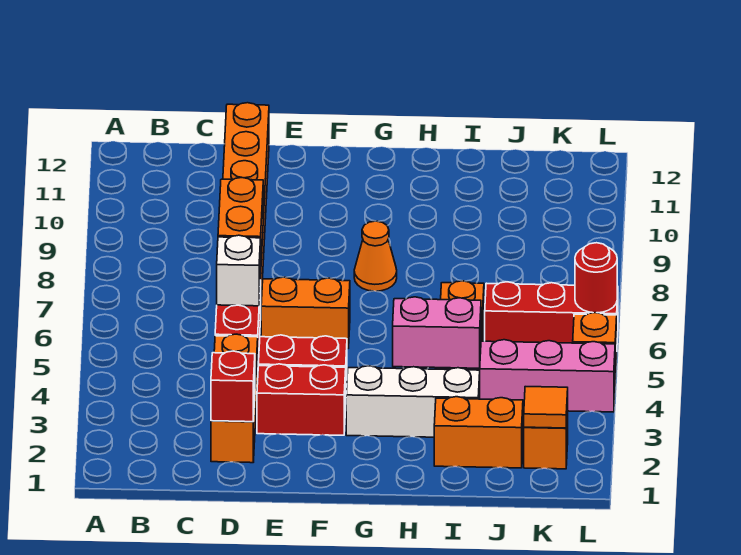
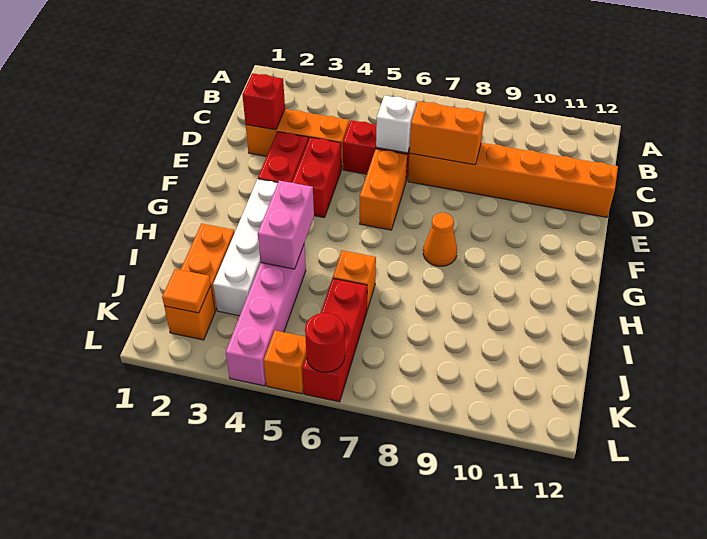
white brick G3:I3 level 1 -> white brick G3:J3 level 1

